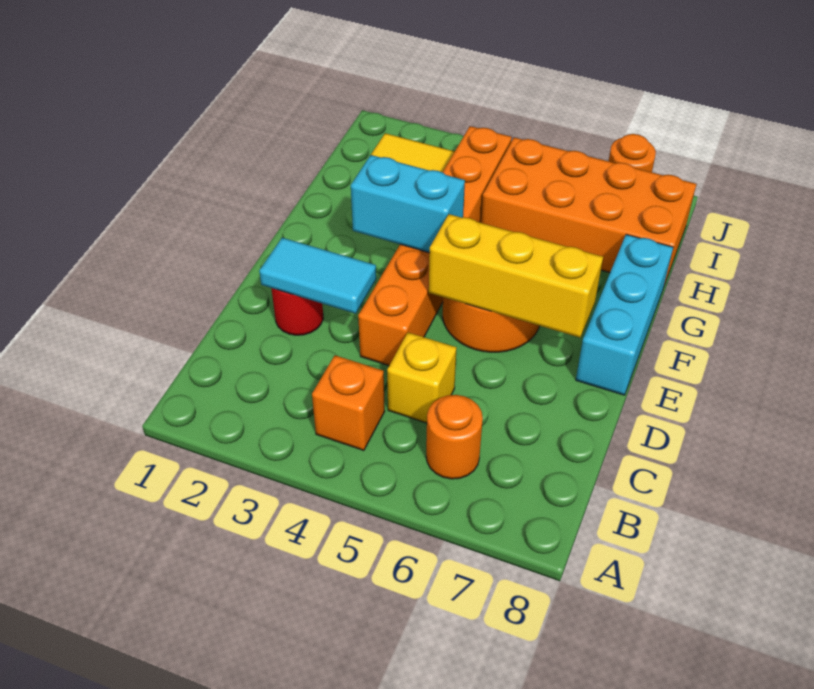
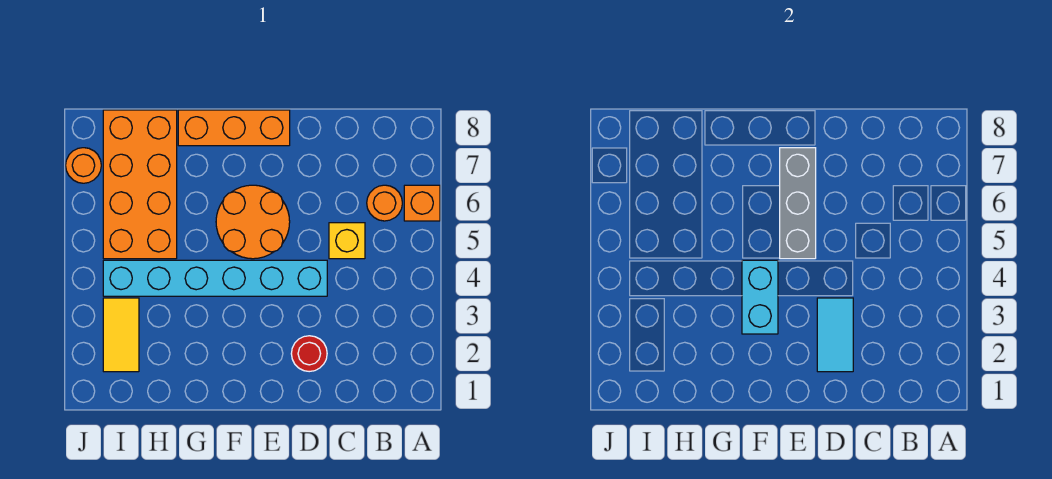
orange brick B4 level 1 -> orange brick A6 level 1
orange brick D4:I4 level 1 -> cyan brick D4:I4 level 1
yellow brick E5:E7 level 2 -> grey brick E5:E7 level 2
cyan brick E8:G8 level 1 -> orange brick E8:G8 level 1

